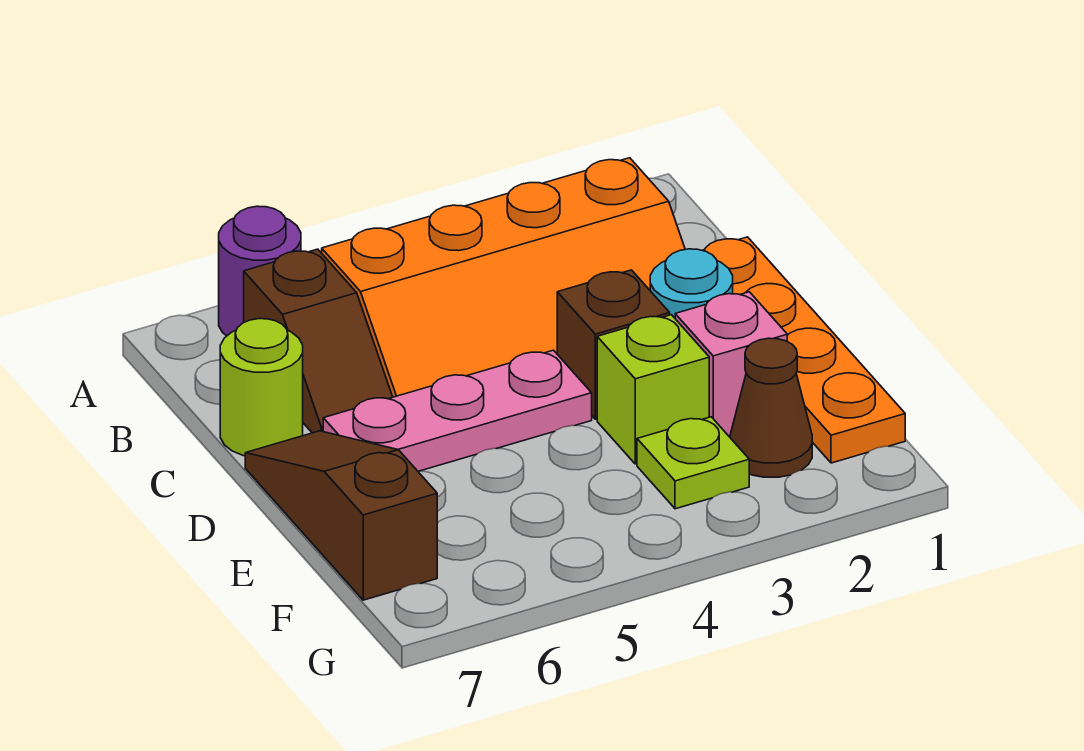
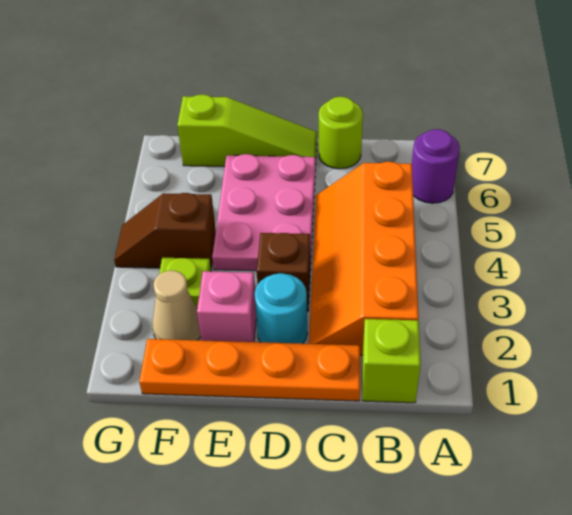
brown slope B6:C6 level 1 top B -> brown slope F4:G4 level 1 top F
pink plate D4:D6 level 1 -> pink plate D4:E6 level 1
brown slope D7:F7 level 1 top F -> lime slope D7:F7 level 1 top F
lime brick E3 level 1 -> lime brick B1 level 1
brown cone F2 level 1 -> tan cone F2 level 1

